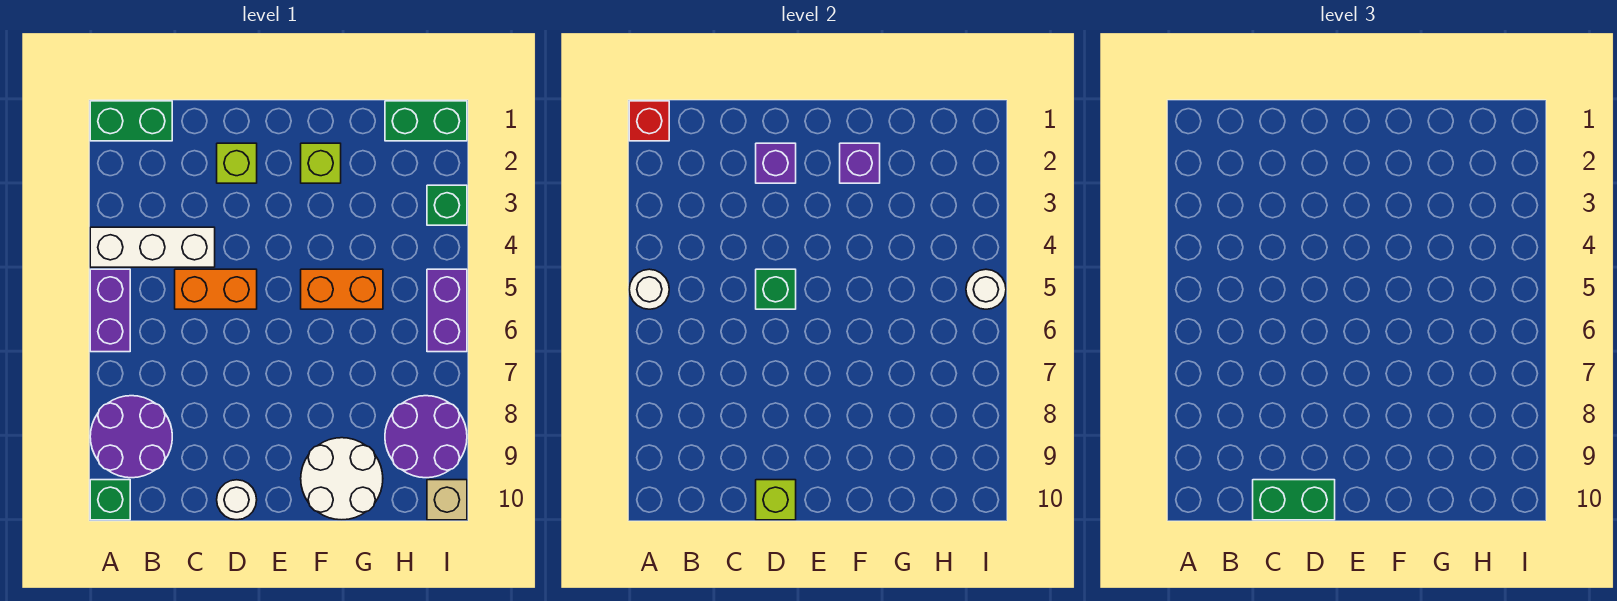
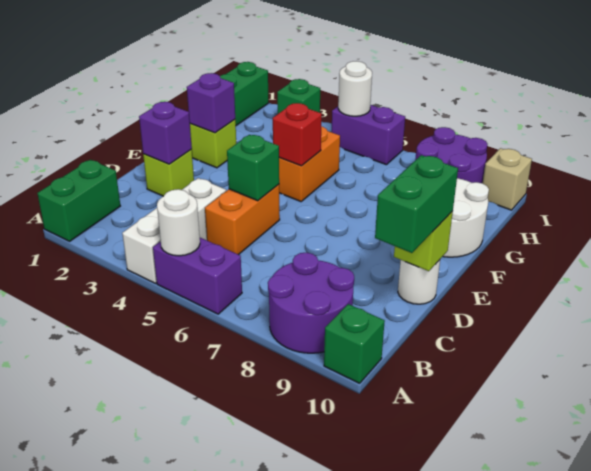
red brick A1 level 2 -> red brick F5 level 2

